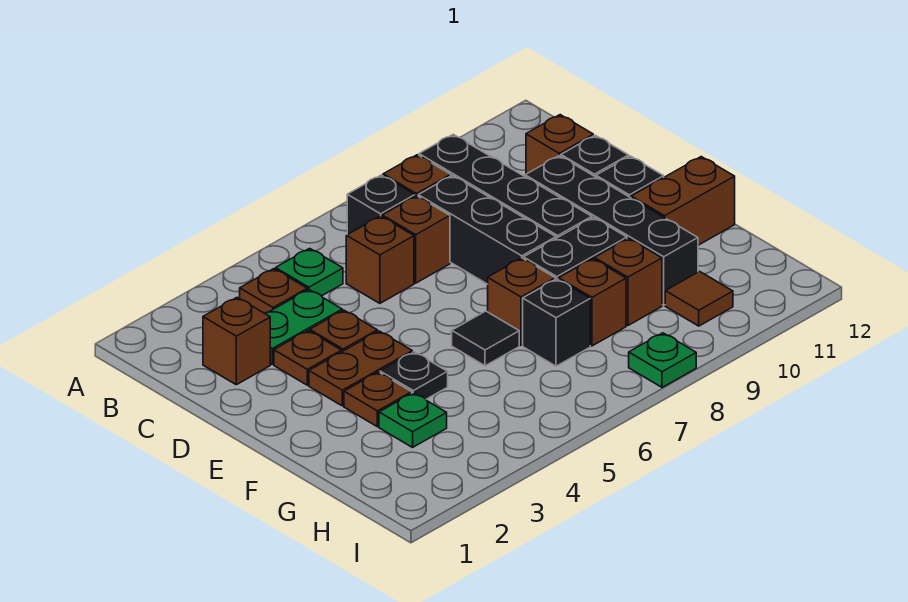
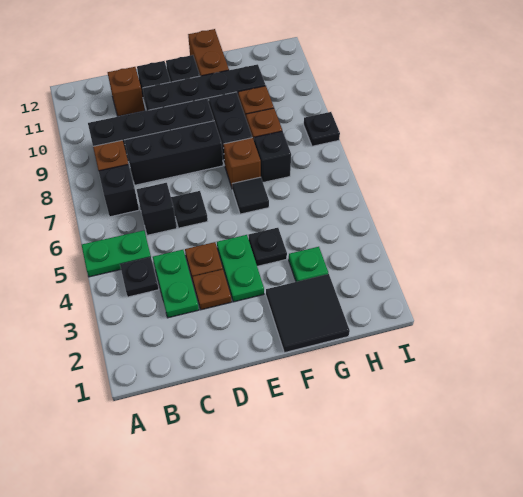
brown plate B4 level 1 -> black plate B4 level 1
green plate B5 level 1 -> green plate A5:B5 level 1
brown brick C2 level 1 -> none
brown brick C6 level 1 -> black brick C6 level 1
brown brick C7 level 1 -> none
none -> black plate D6 level 1
brown plate E3:E4 level 1 -> green plate E3:E4 level 1
none -> black tile F1:G2 level 1
brown plate F3 level 1 -> none
brown tile H10 level 1 -> none
green plate I8 level 1 -> black plate I8 level 1

